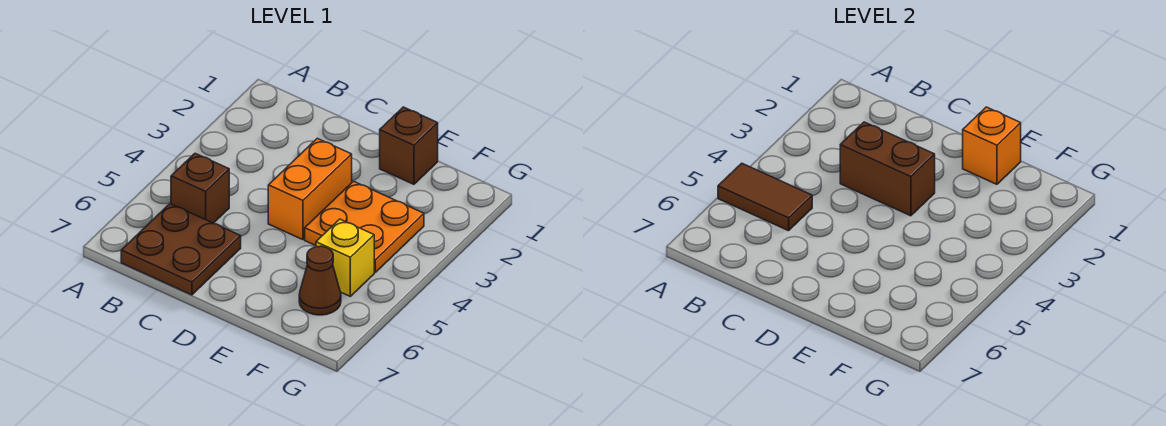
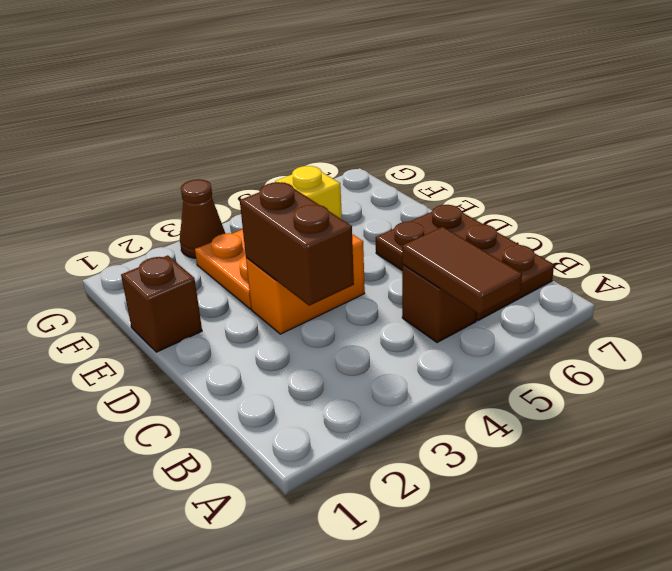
brown plate B6:C7 level 1 -> brown plate B6:D7 level 1
orange brick E1 level 2 -> none
brown cone F6 level 1 -> brown cone G3 level 1

